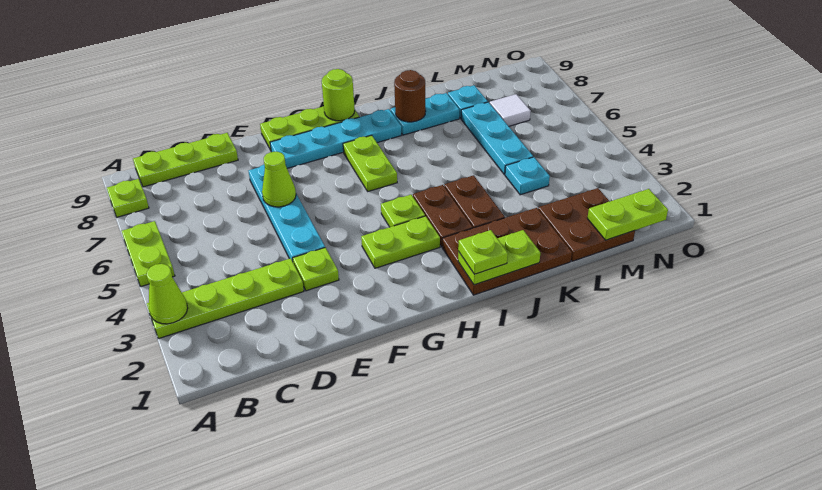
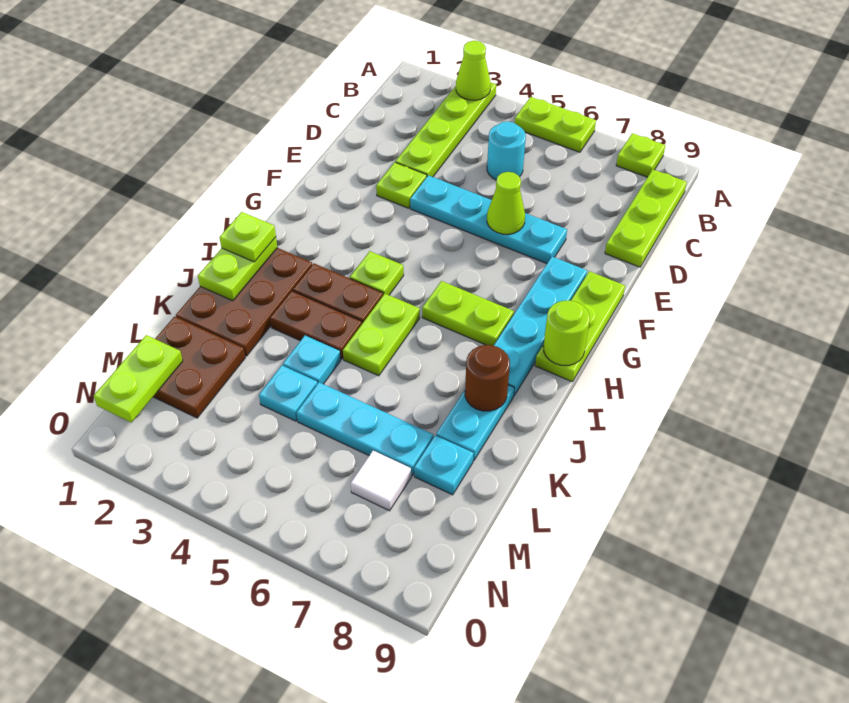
none -> cyan round brick C5 level 1
lime plate G3:H3 level 1 -> lime plate I5:J5 level 1
none -> cyan plate K4 level 1

